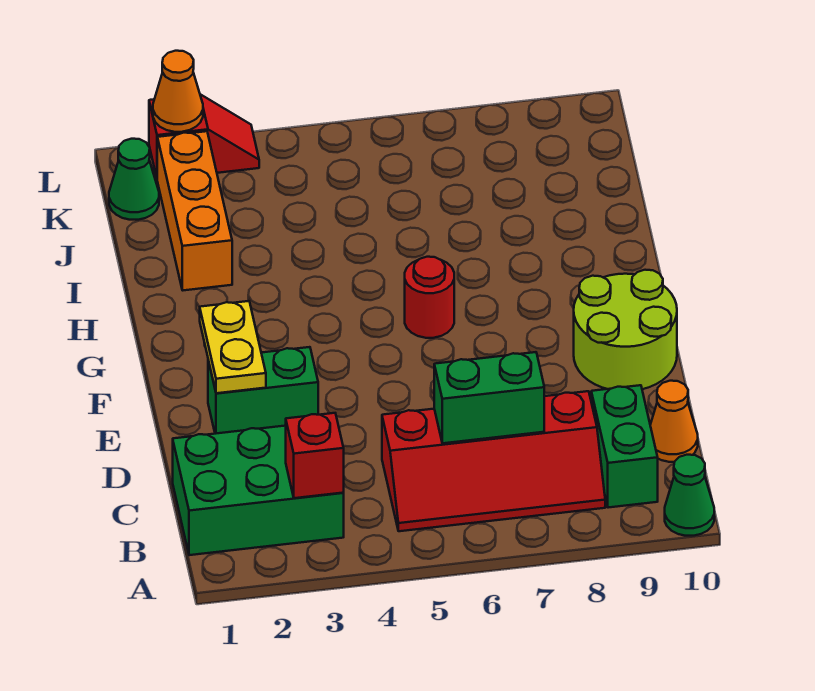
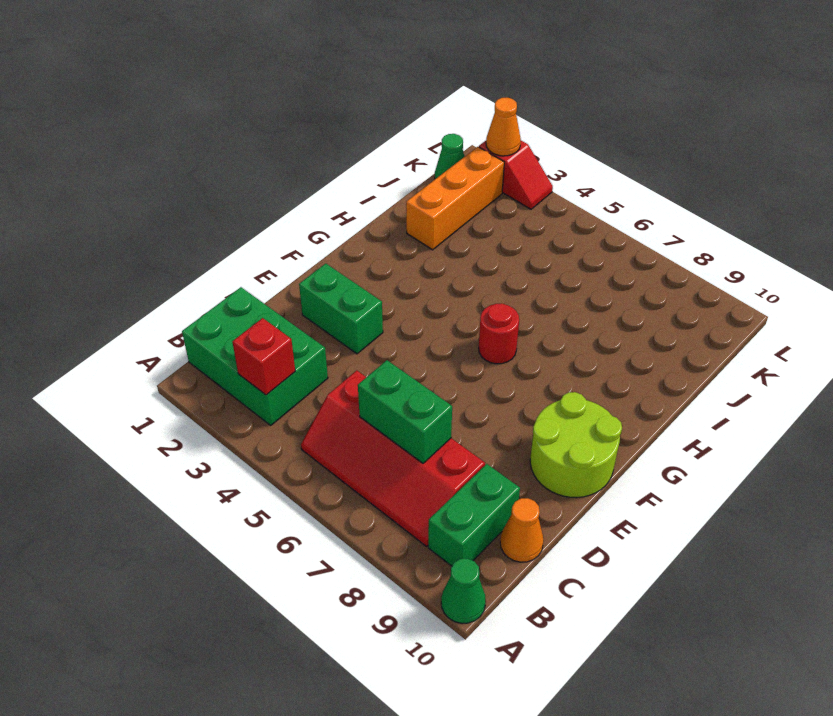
yellow plate E2:F2 level 2 -> none

